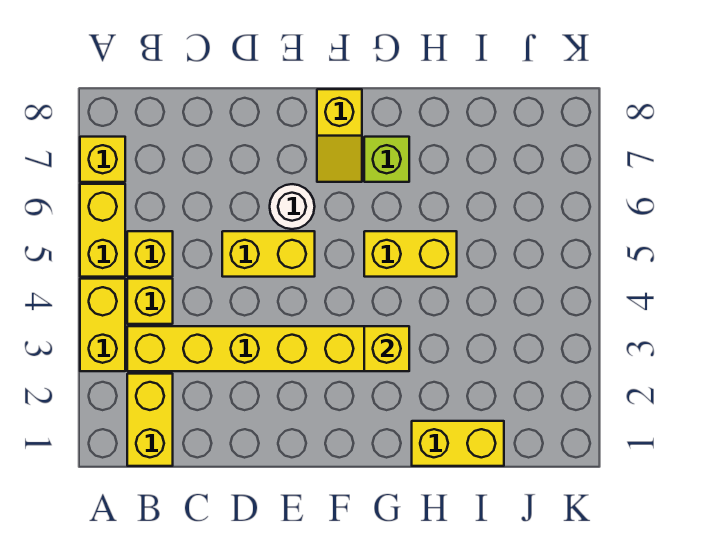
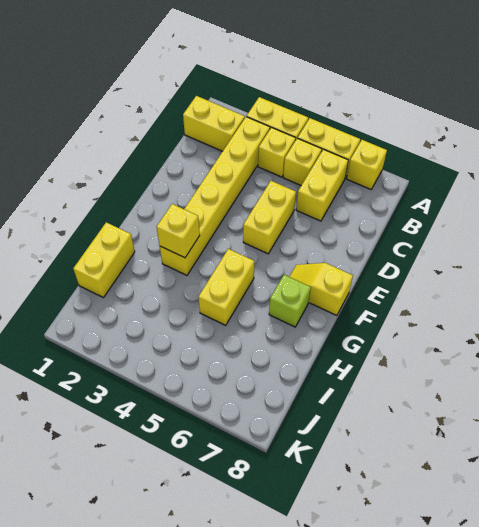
none -> yellow brick B6:C6 level 1
white round brick E6 level 1 -> none

